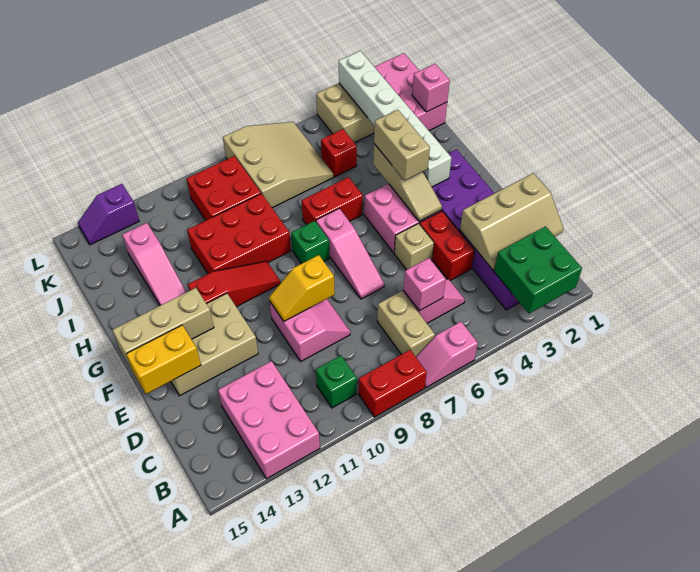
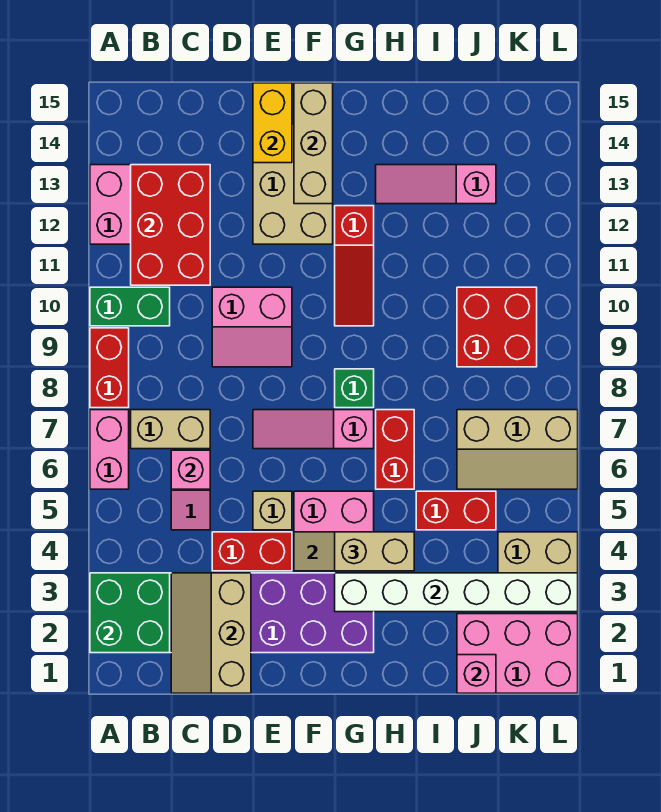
pink slope A6:A7 level 1 top 6 -> pink brick A6:A7 level 1
green brick B10 level 1 -> green brick A10:B10 level 1
yellow slope E9:E10 level 2 top 9 -> none
red brick H9:I11 level 1 -> red brick B11:C13 level 2
red brick J5 level 1 -> red brick I5:J5 level 1
tan slope J6:L8 level 1 top 8 -> tan slope J6:L7 level 1 top 7
purple slope L13:L14 level 1 top 13 -> none

